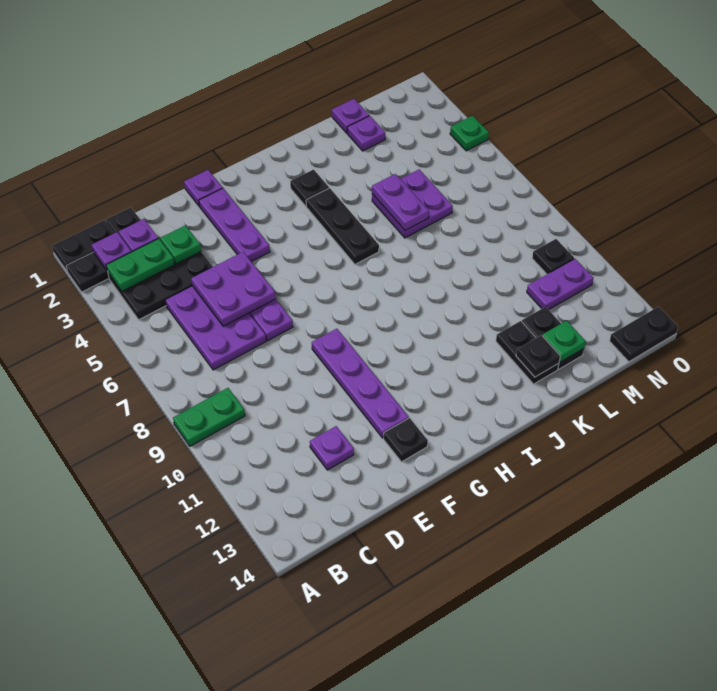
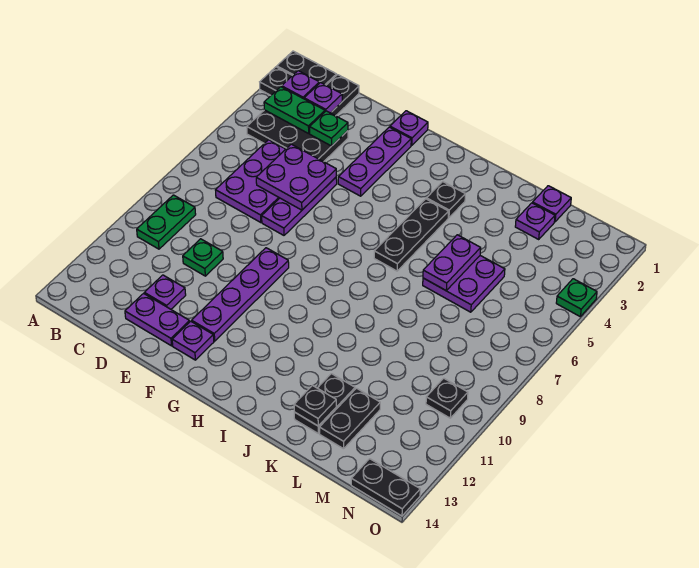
green plate A9:B9 level 1 -> green plate B9:B10 level 1
black plate F13 level 1 -> purple plate F13 level 1
green plate L13 level 2 -> green plate D10 level 1
purple plate M11:N11 level 1 -> purple plate D13:E13 level 1

